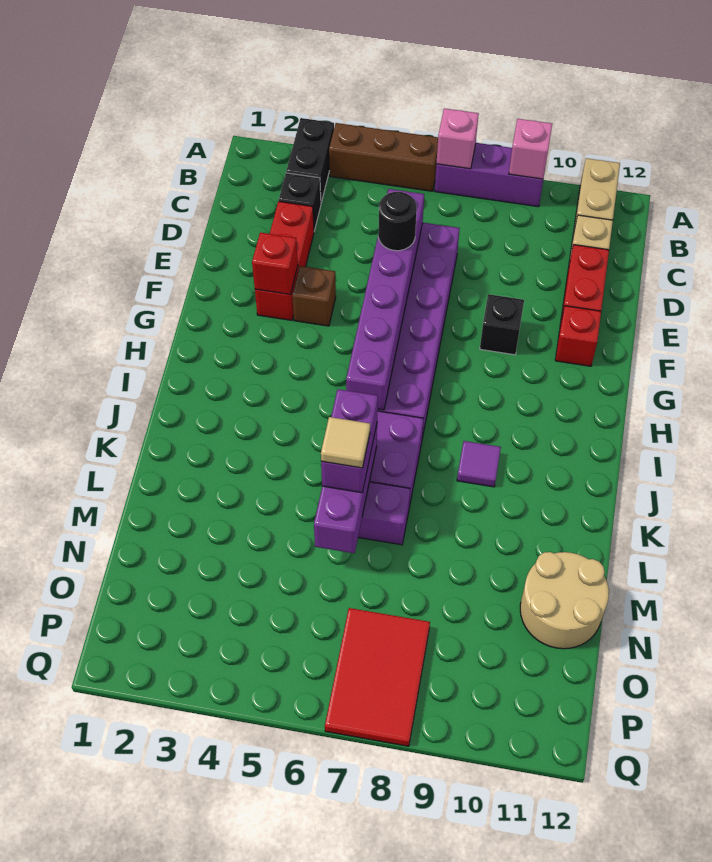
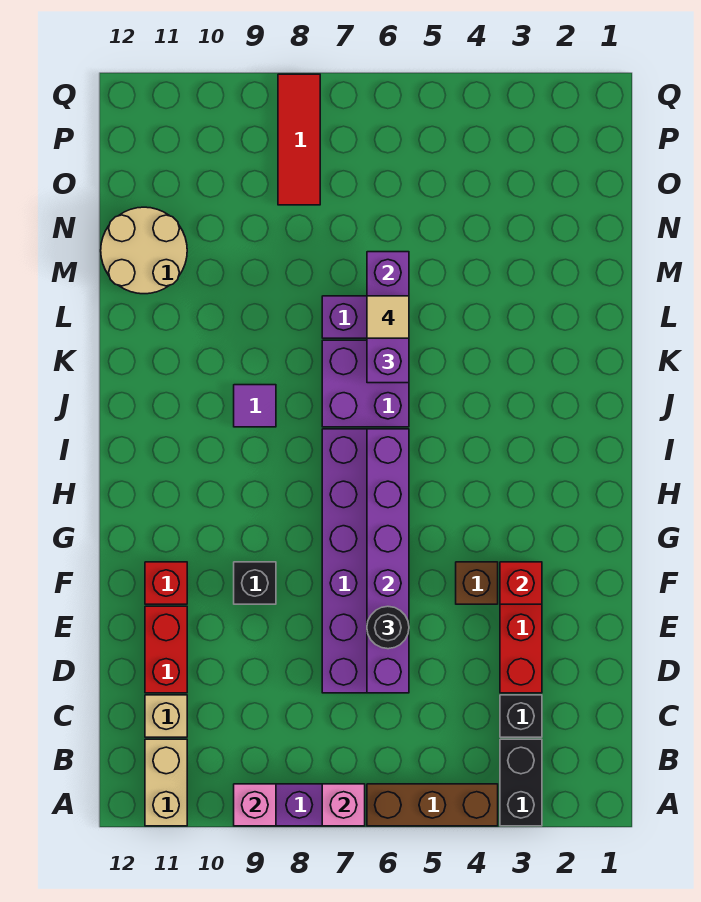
red tile O7:Q8 level 1 -> red tile O8:Q8 level 1

